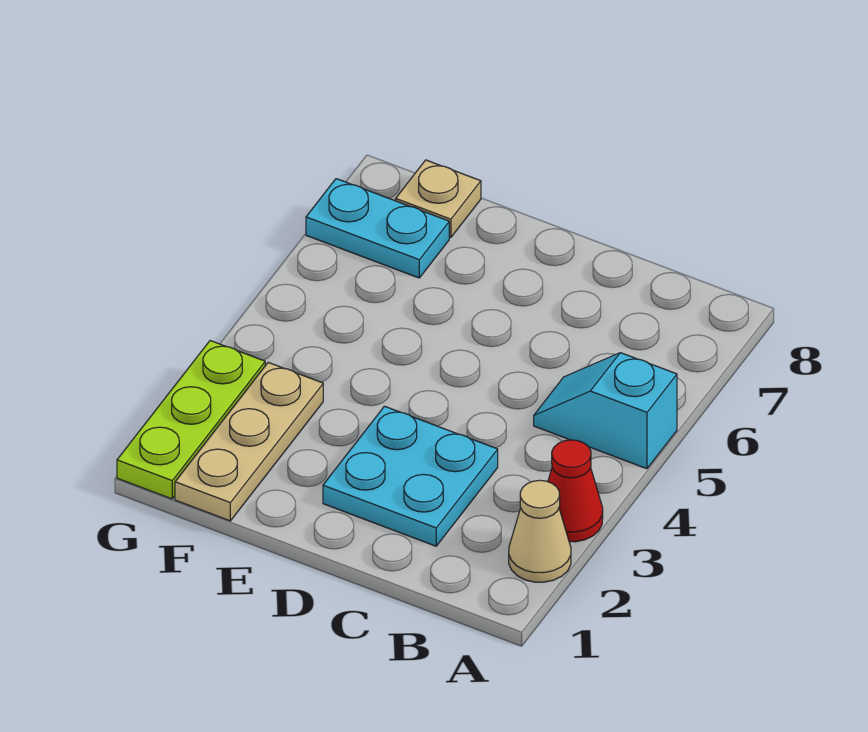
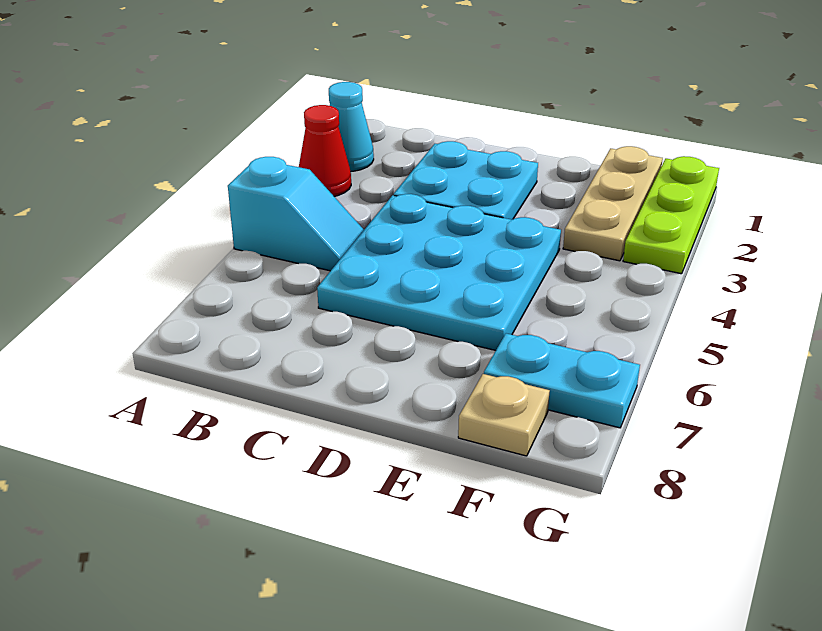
tan cone A2 level 1 -> cyan cone A2 level 1
none -> cyan plate C4:E6 level 1

